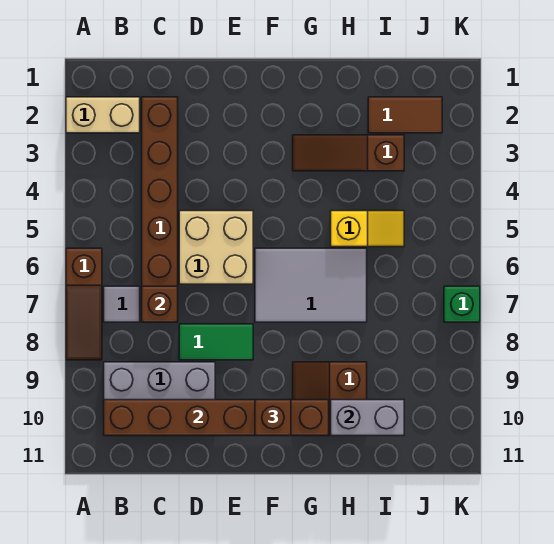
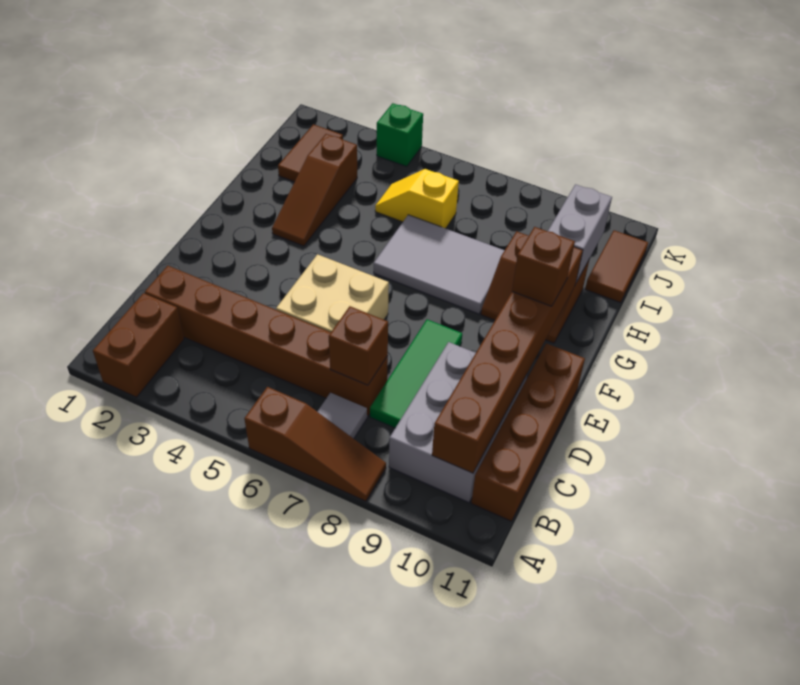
tan brick A2:B2 level 1 -> brown brick A2:B2 level 1
none -> brown brick B11:E11 level 1
green tile D8:E8 level 1 -> green tile C8:E8 level 1
grey tile F6:H7 level 1 -> grey tile G6:H8 level 1
yellow slope H5:I5 level 1 top H -> yellow slope I5:I6 level 1 top 6
none -> brown tile I11:J11 level 1
green brick K7 level 1 -> green brick K4 level 1

